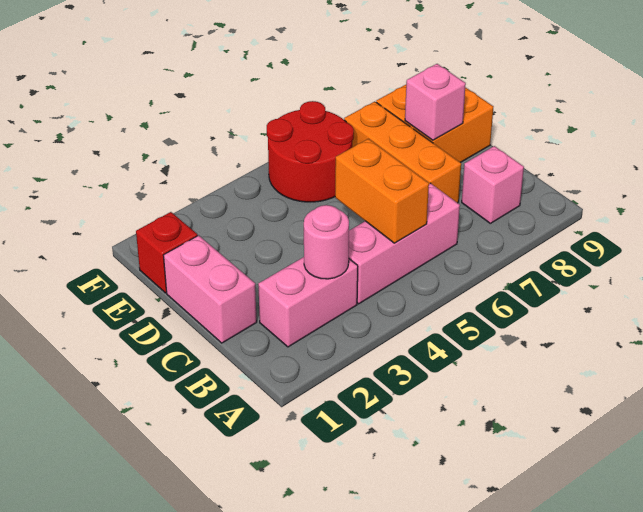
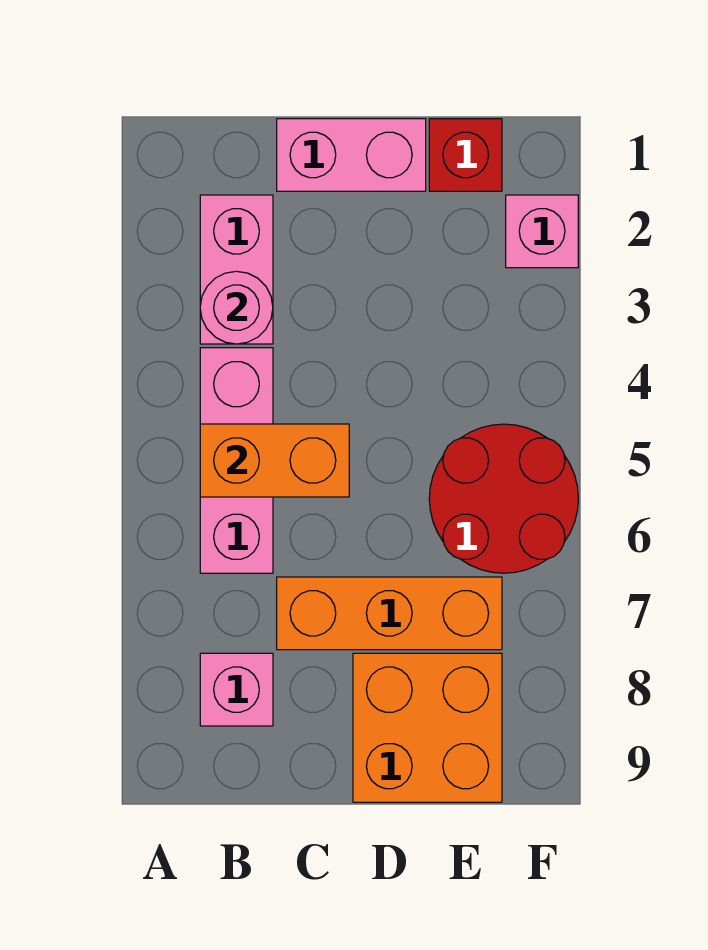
pink brick D8 level 2 -> pink brick F2 level 1

